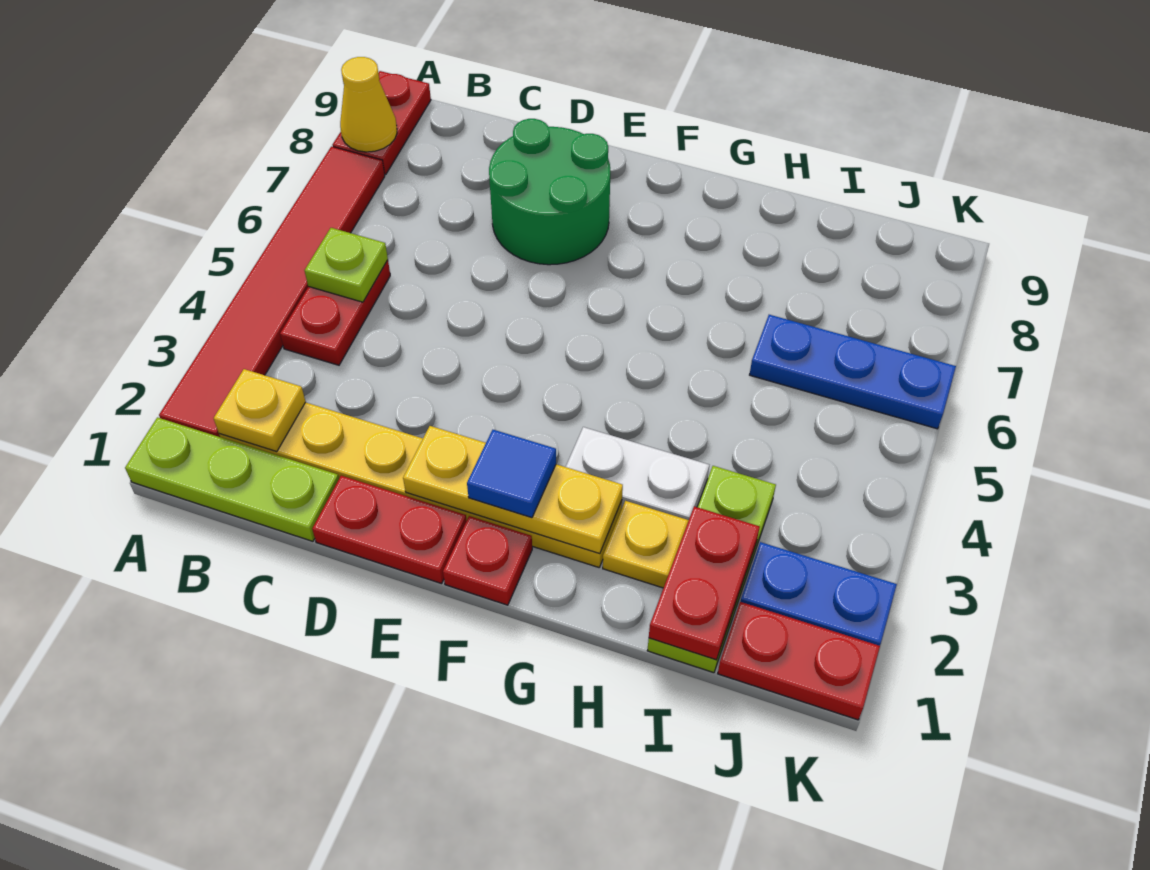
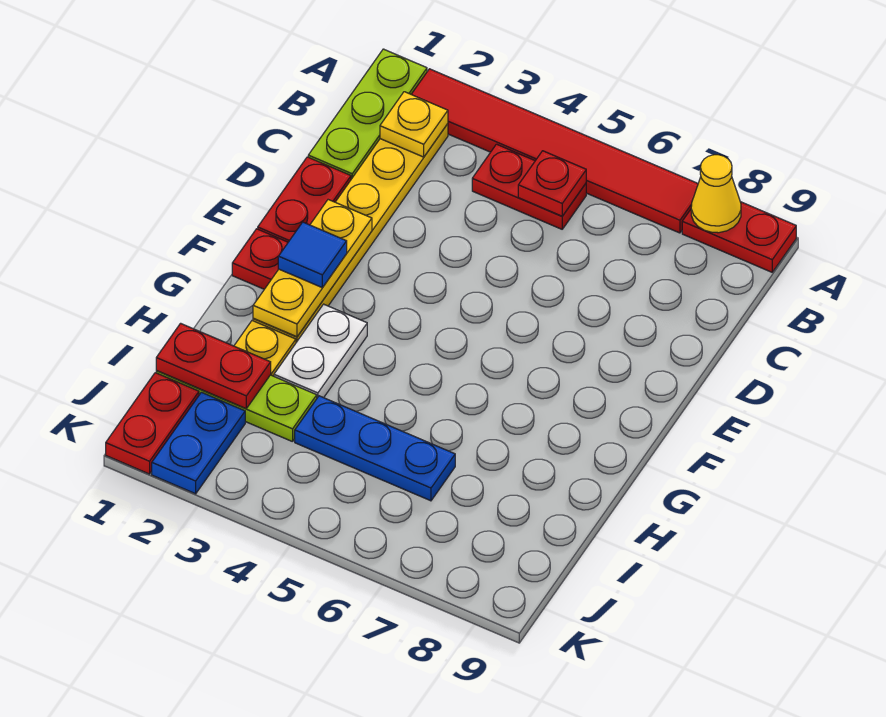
lime plate B5 level 2 -> red plate B5 level 2
green round brick D7:E8 level 1 -> none
blue plate I6:K6 level 1 -> blue plate I4:I6 level 1

